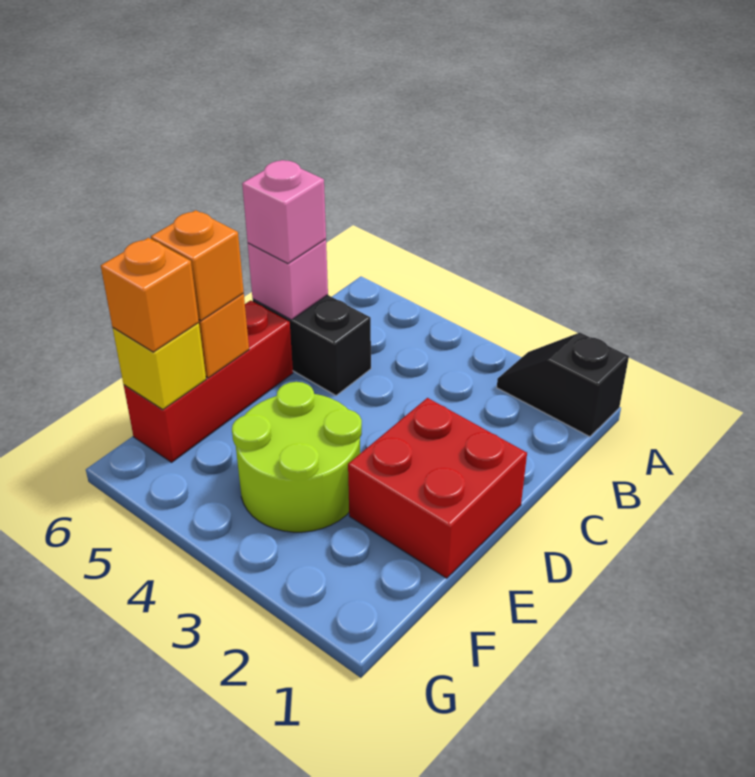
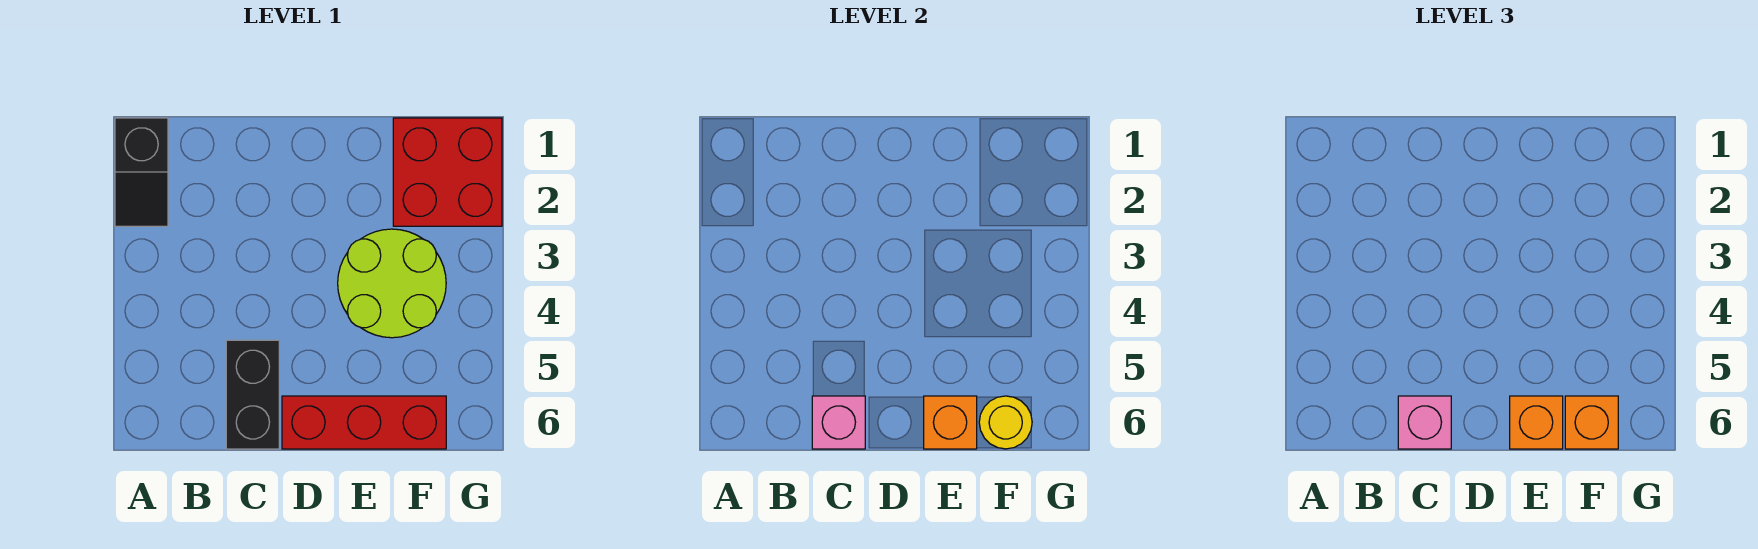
red brick D1:E2 level 1 -> red brick F1:G2 level 1
yellow brick F6 level 2 -> yellow round brick F6 level 2

